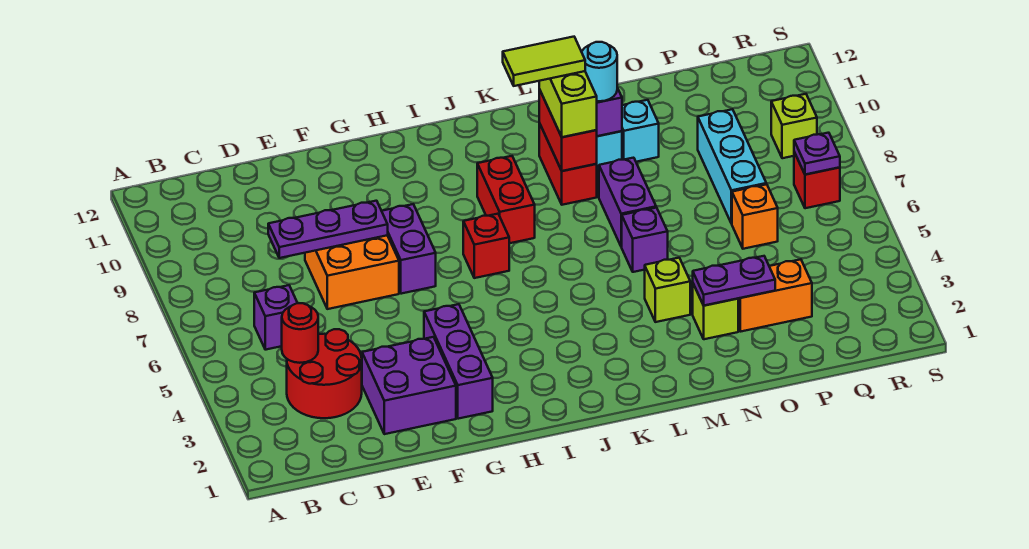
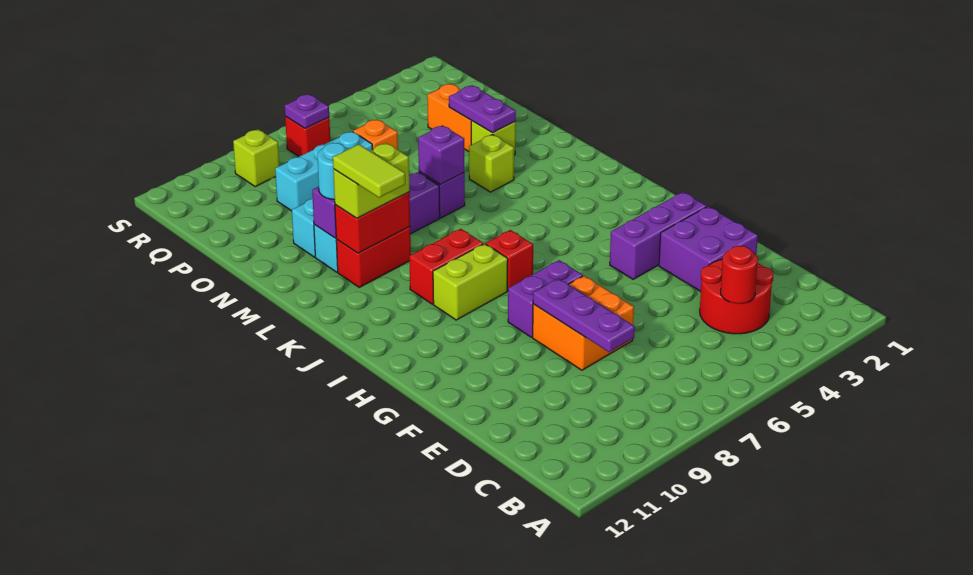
purple brick C6 level 1 -> purple brick M6 level 2
none -> lime brick I8:I9 level 1

